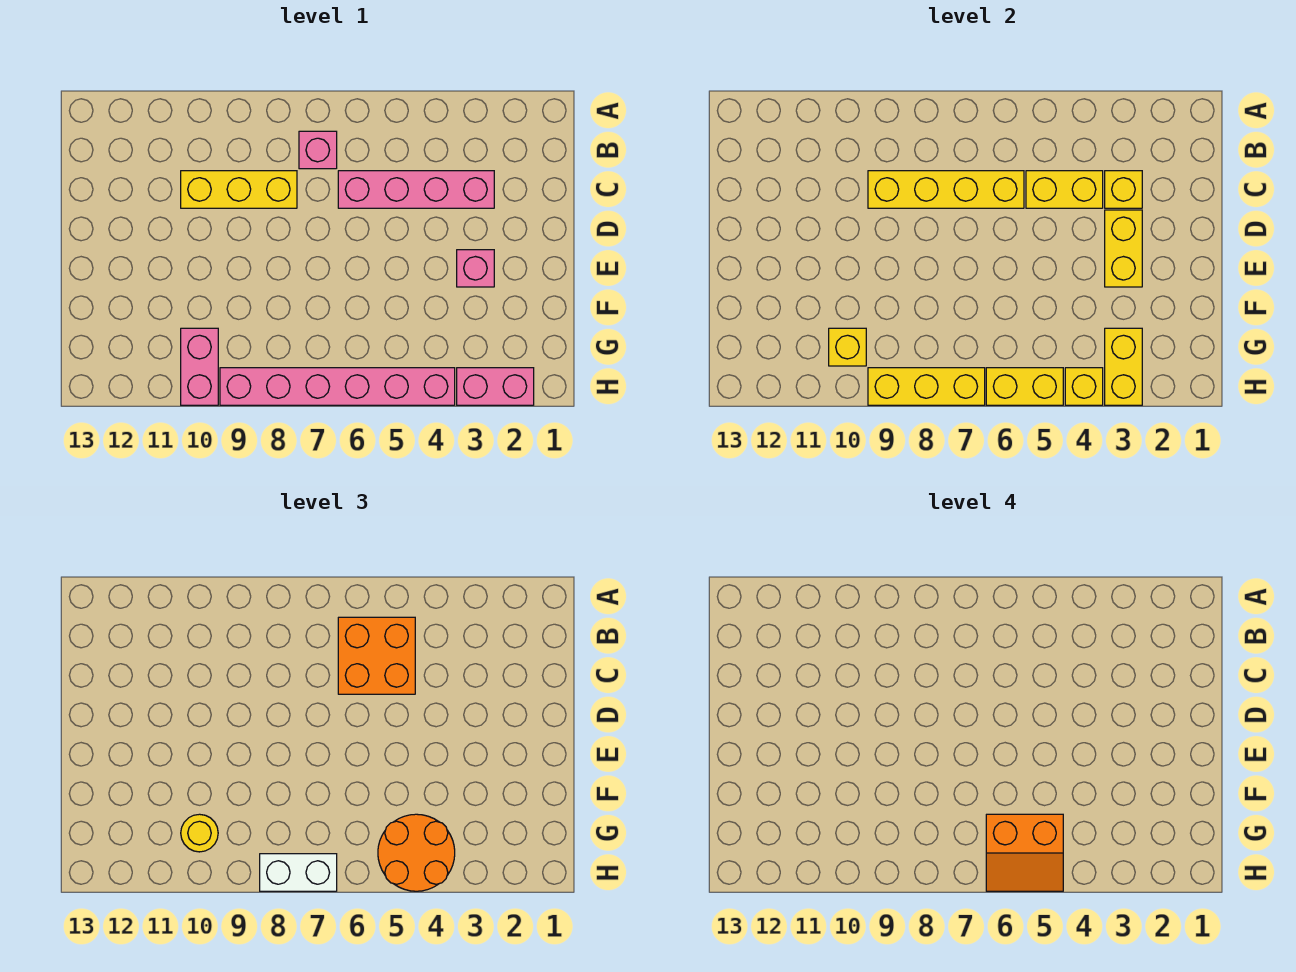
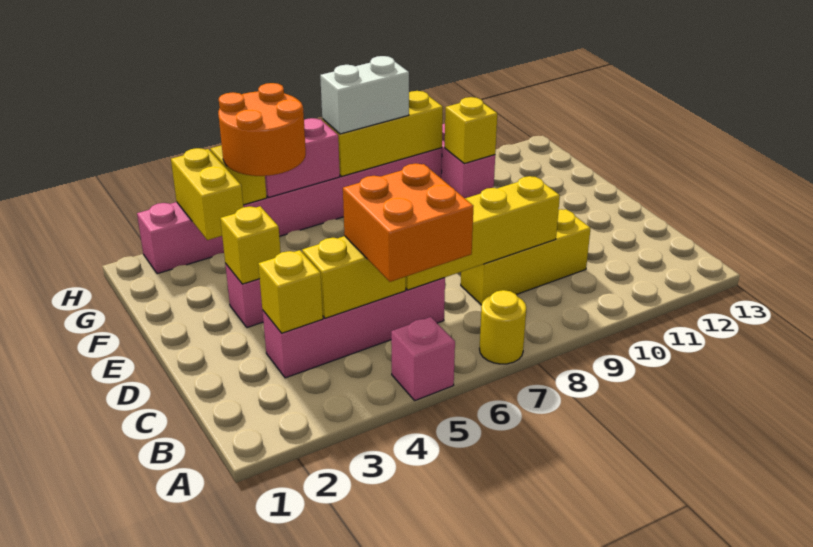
pink brick B7 level 1 -> pink brick A5 level 1
yellow brick D3:E3 level 2 -> yellow brick E3 level 2
orange slope G5:H6 level 4 top G -> none
yellow round brick G10 level 3 -> yellow round brick A7 level 1
yellow brick H5:H6 level 2 -> pink brick H5:H6 level 2

